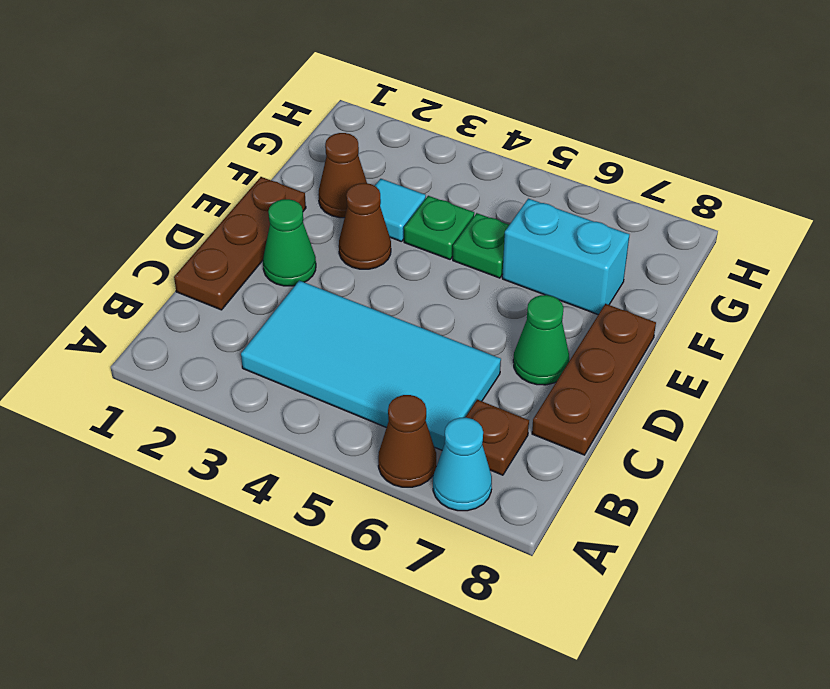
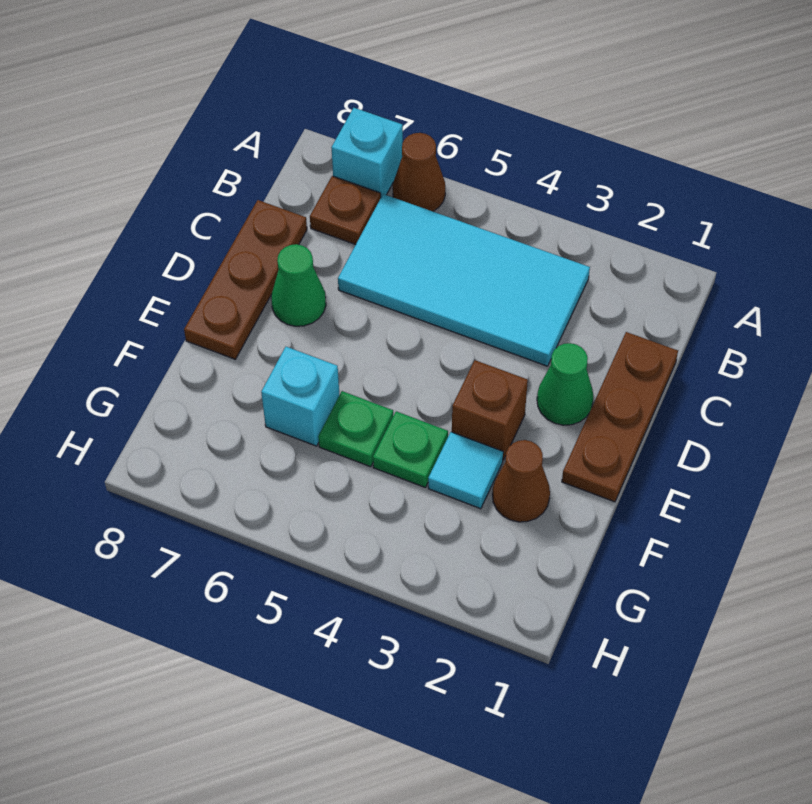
cyan cone A7 level 1 -> cyan brick A7 level 1
brown cone E3 level 1 -> brown brick E3 level 1
cyan brick F6:F7 level 1 -> cyan brick F6 level 1

